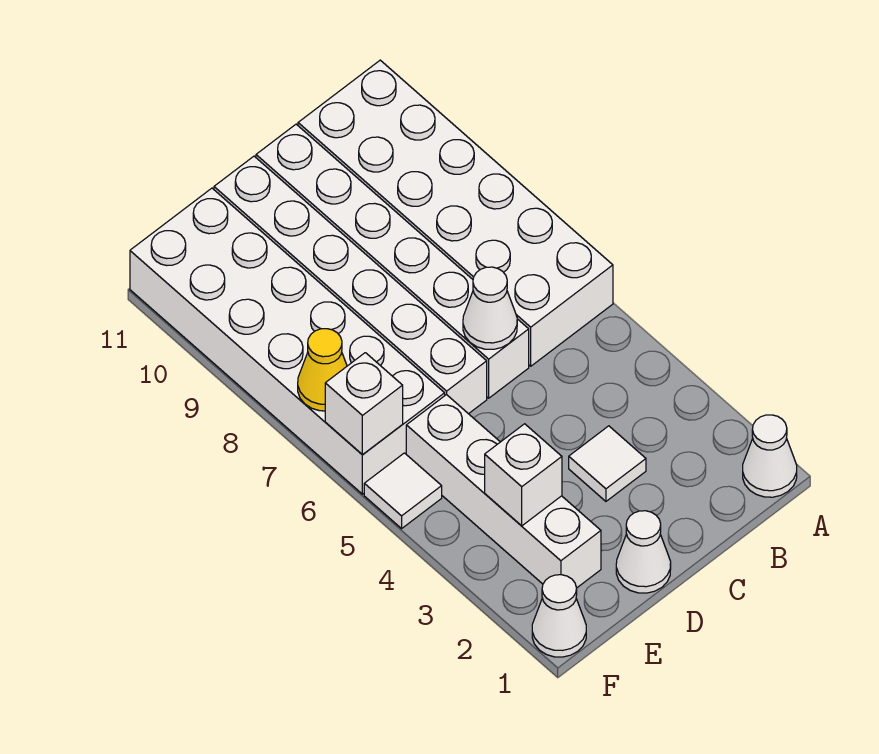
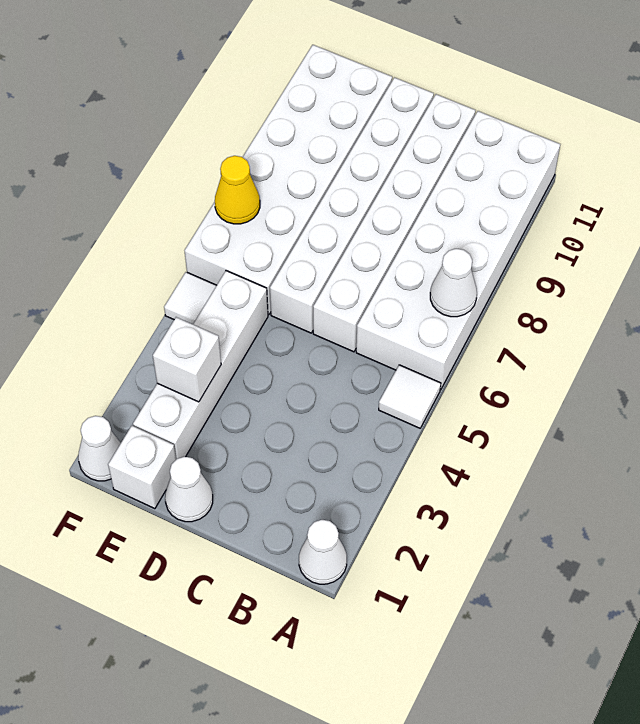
white tile C3 level 1 -> white tile A5 level 1
white cone C6 level 2 -> white cone A7 level 2
white brick F6 level 2 -> white brick E1 level 1

